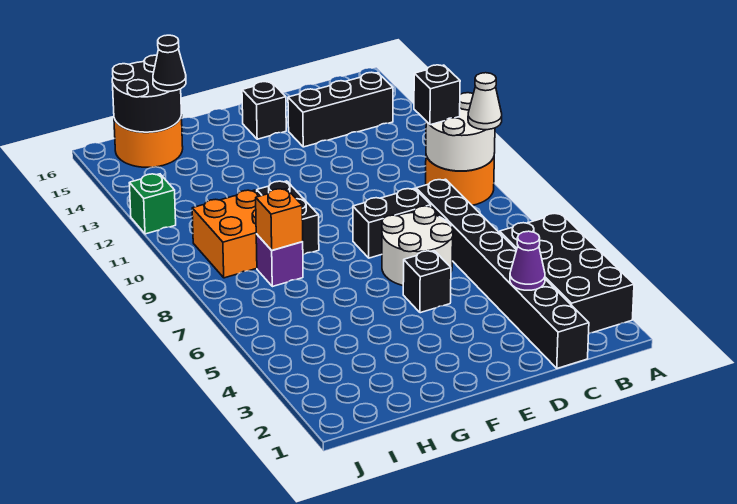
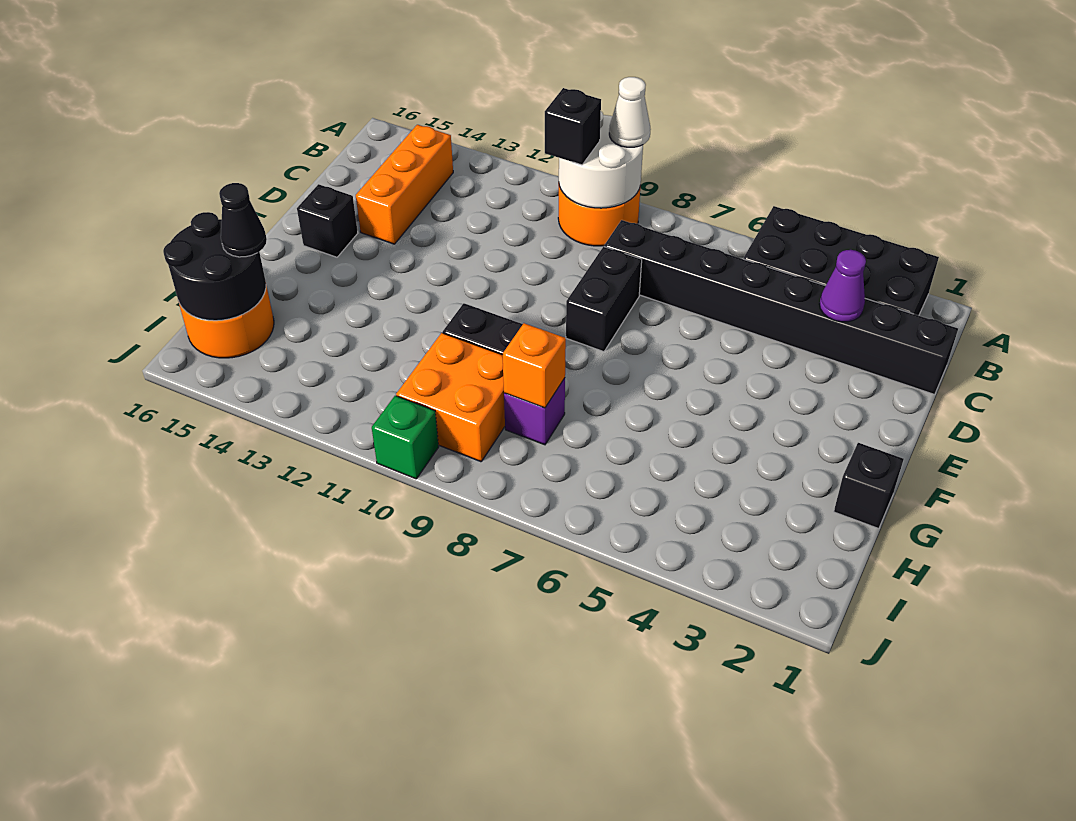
black brick B14:D14 level 1 -> orange brick B14:D14 level 1
white round brick D6:E7 level 1 -> none
black brick E5 level 1 -> black brick G1 level 1
green brick J12 level 1 -> green brick J10 level 1

